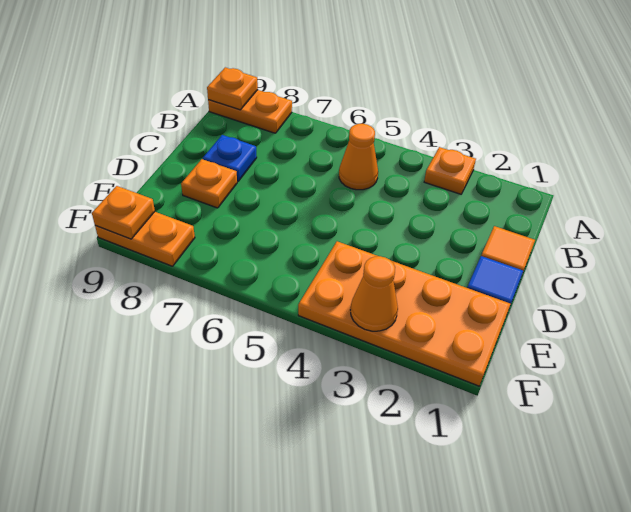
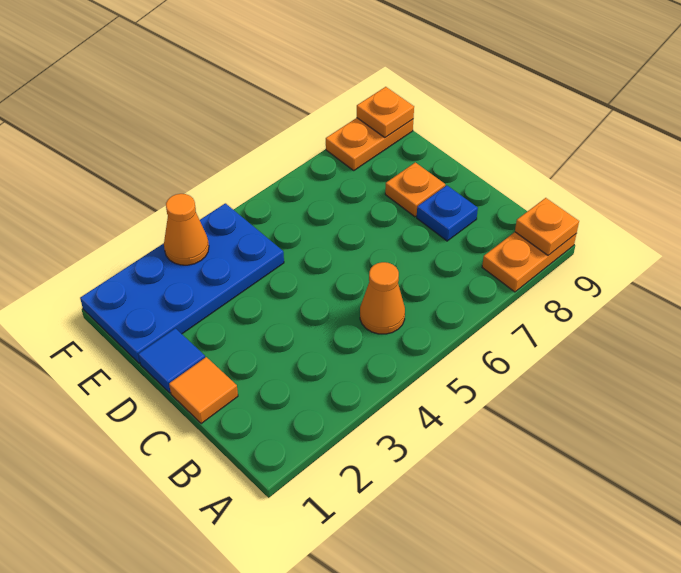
orange plate A3 level 1 -> none
orange plate E1:F4 level 1 -> blue plate E1:F4 level 1

